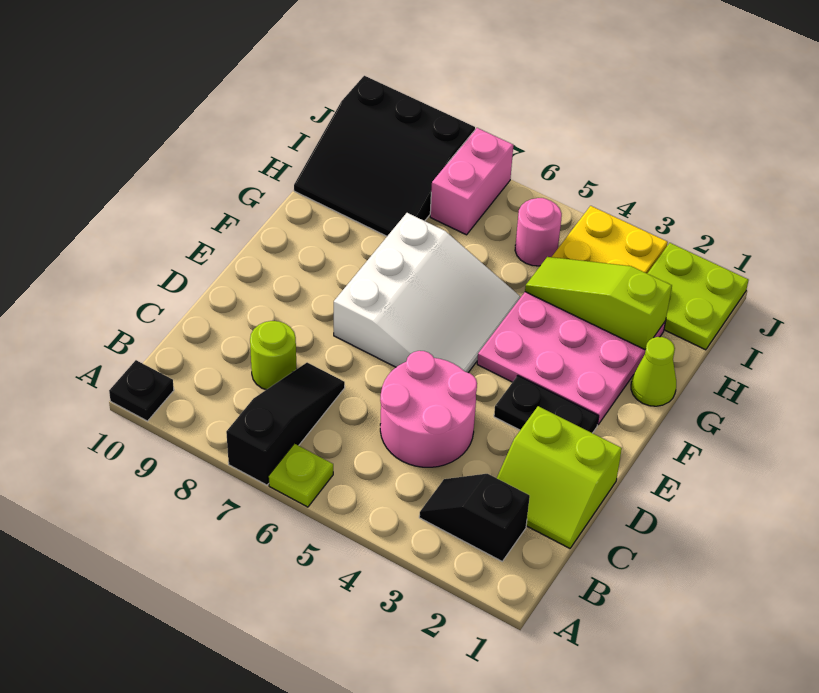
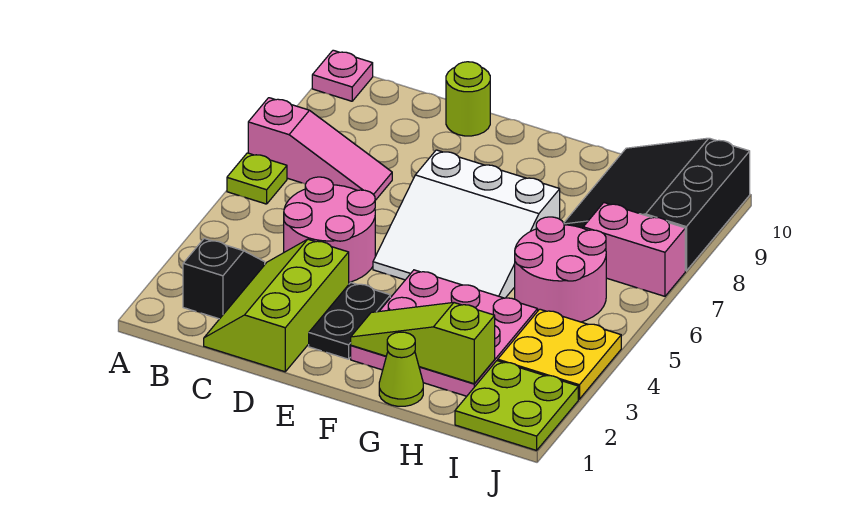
black slope A7:C7 level 1 top A -> pink slope A7:C7 level 1 top A
black plate A10 level 1 -> pink plate A10 level 1
lime slope C1:D2 level 1 top D -> lime slope C1:D3 level 1 top D
lime round brick C8 level 1 -> lime round brick D10 level 1
lime slope H2:H4 level 2 top 2 -> lime slope F2:H2 level 2 top H
pink round brick I5 level 1 -> pink round brick H5:I6 level 1

